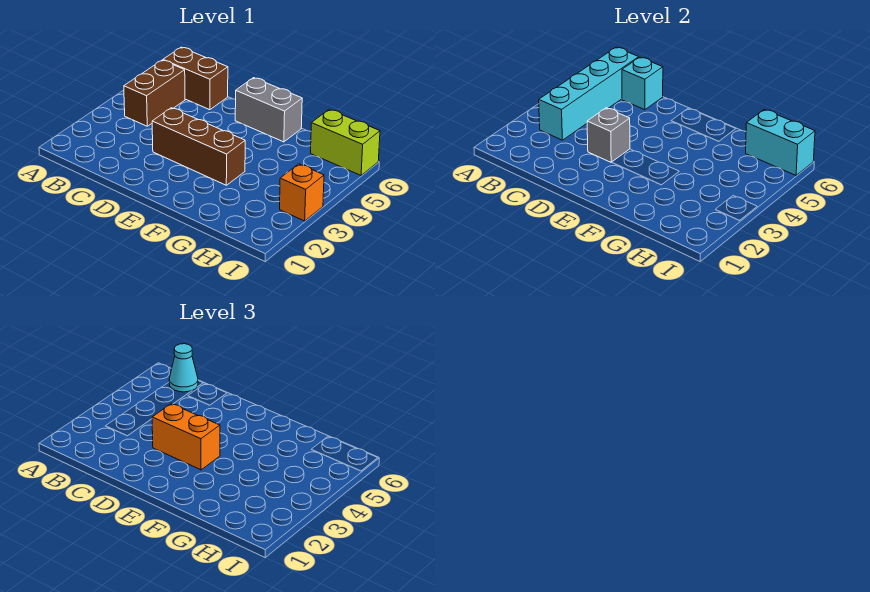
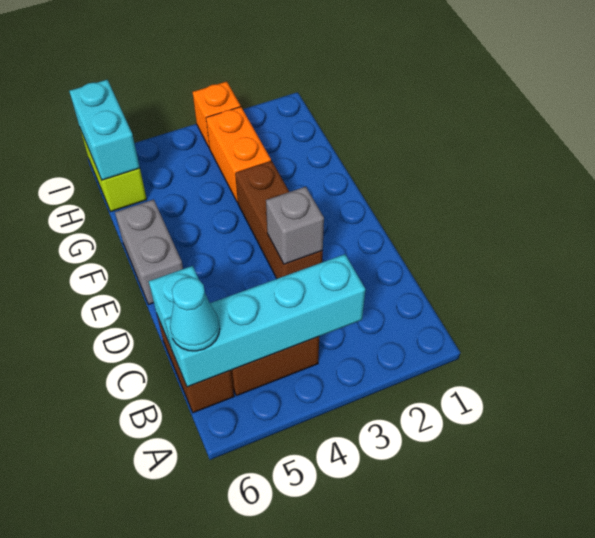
orange brick D3:E3 level 3 -> orange brick G3:H3 level 1

